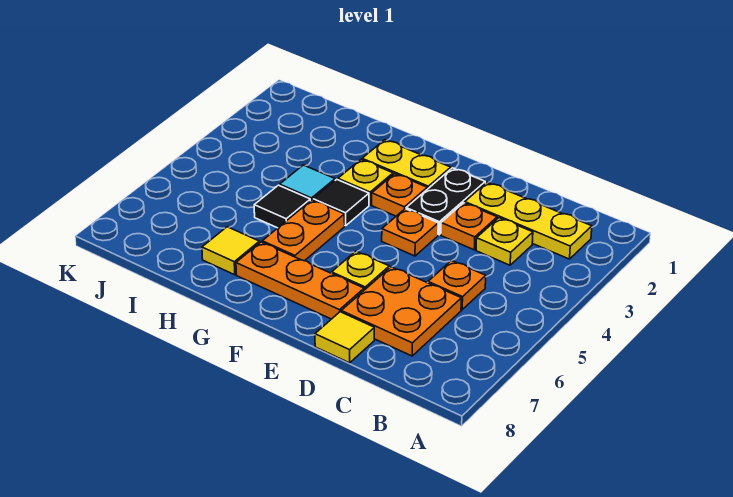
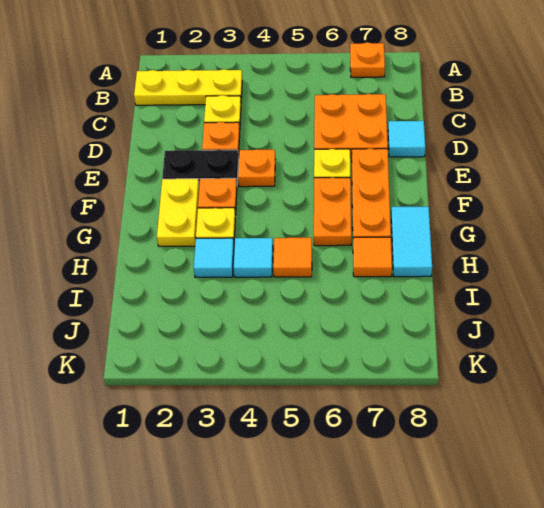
yellow plate B2:D2 level 1 -> yellow plate B1:B3 level 1
orange plate C5 level 1 -> orange plate A7 level 1
yellow tile D8 level 1 -> cyan tile D8 level 1
black tile G4 level 1 -> none
orange plate G5:G6 level 1 -> orange plate F6:G6 level 1
none -> cyan tile G8:H8 level 1
none -> cyan tile H3 level 1
black tile H5 level 1 -> orange tile H5 level 1
yellow tile H7 level 1 -> orange tile H7 level 1

